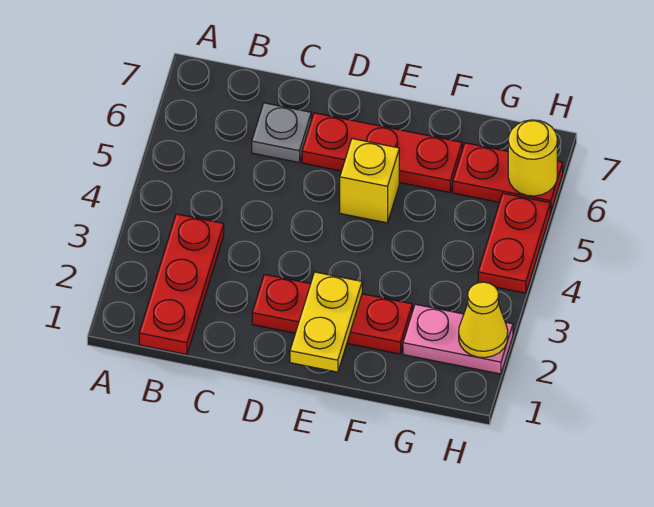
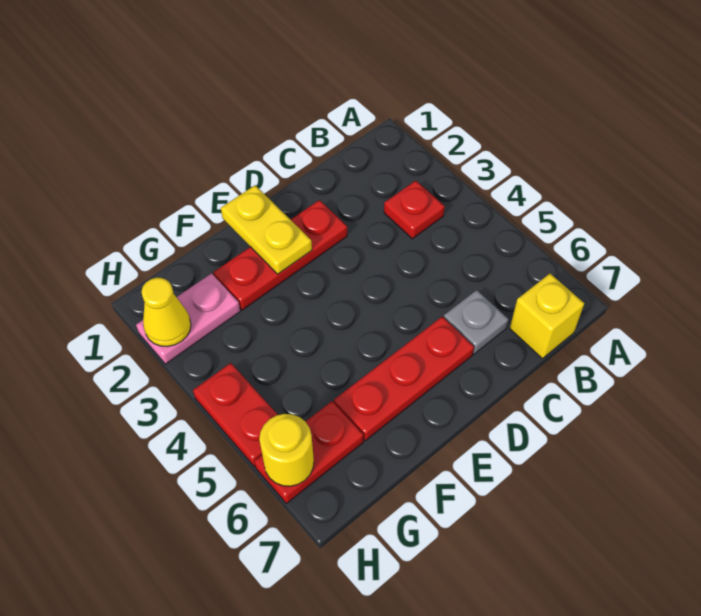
red plate B1:B3 level 1 -> red plate B3 level 1
yellow brick E5 level 1 -> yellow brick B7 level 1

